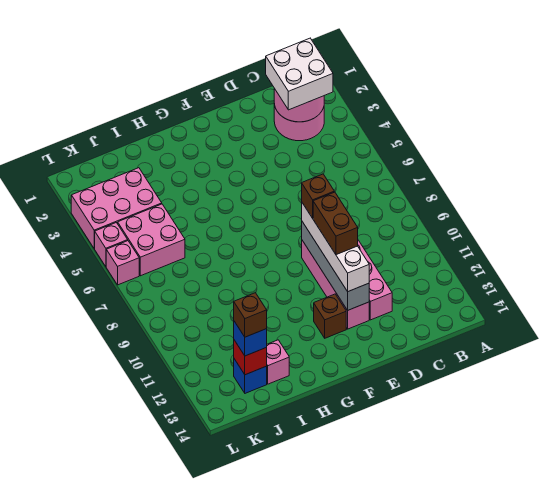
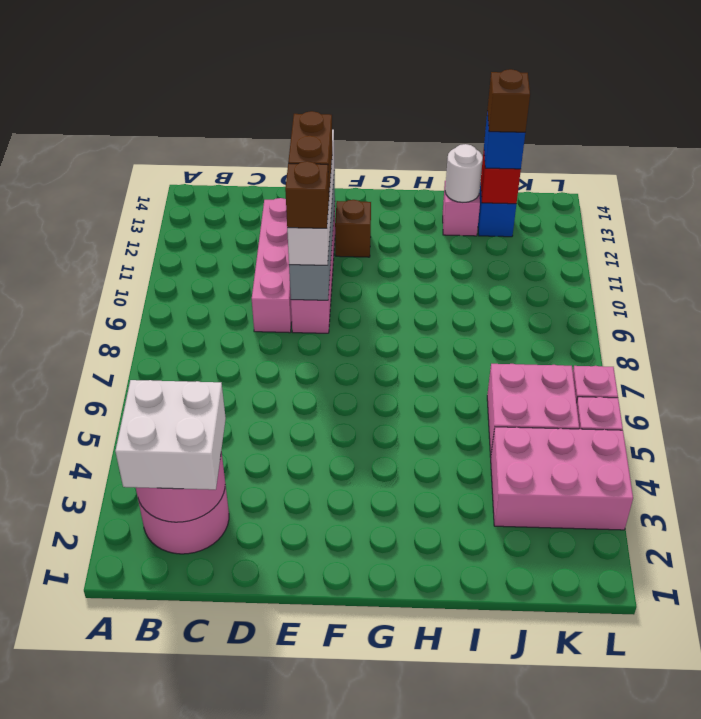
none -> white round brick I13 level 2

